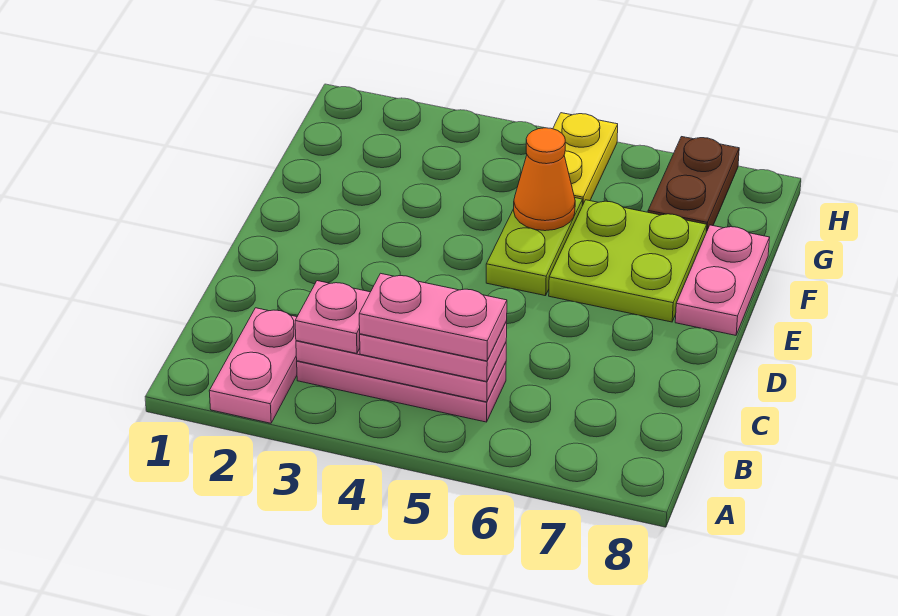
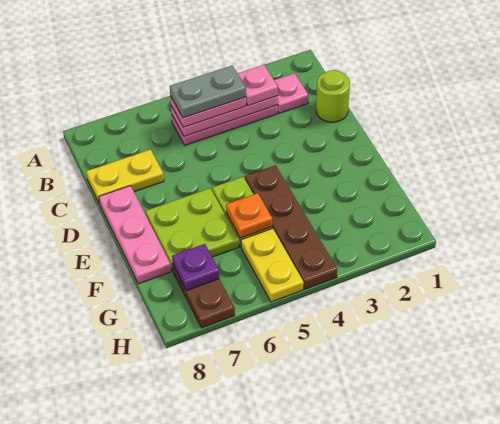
pink plate A2:B2 level 1 -> pink plate B2 level 1
pink plate B4:B5 level 4 -> grey plate B4:B5 level 4
none -> lime round brick C1 level 1
none -> yellow plate C7:C8 level 1
none -> brown plate E4:H4 level 1
pink plate E8:F8 level 1 -> pink plate D8:F8 level 1
orange cone F5 level 2 -> orange plate F5 level 2
none -> purple plate G7 level 2

